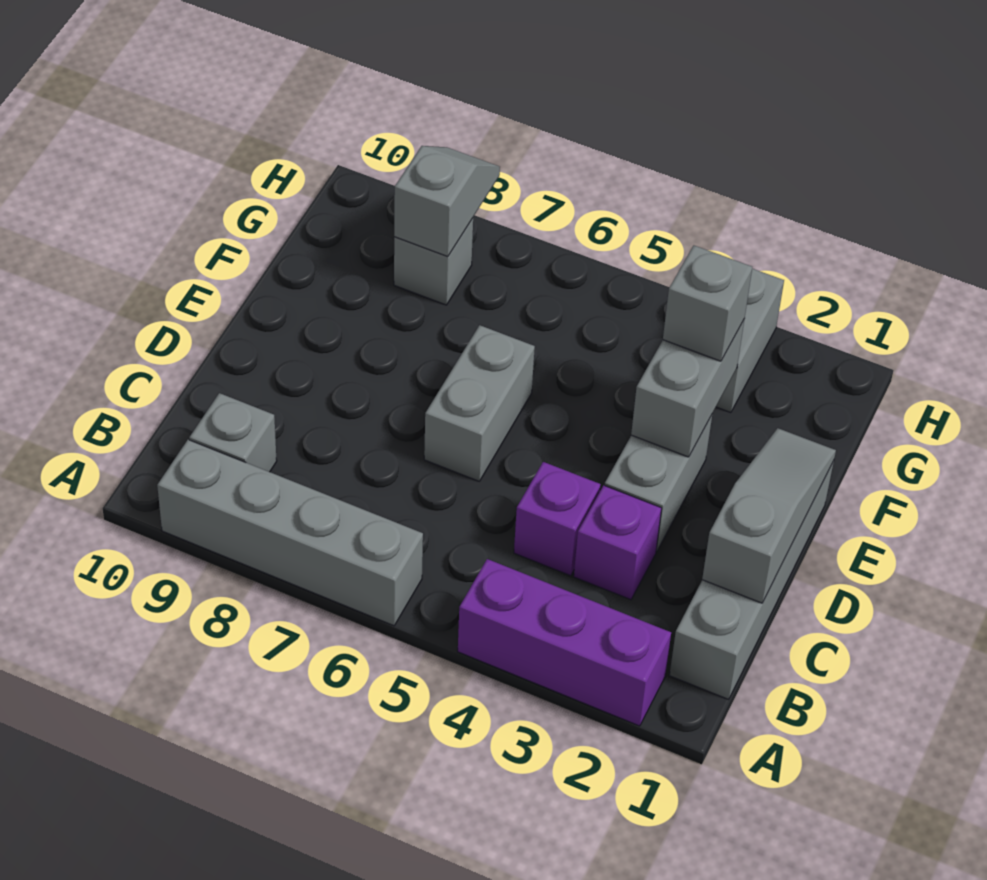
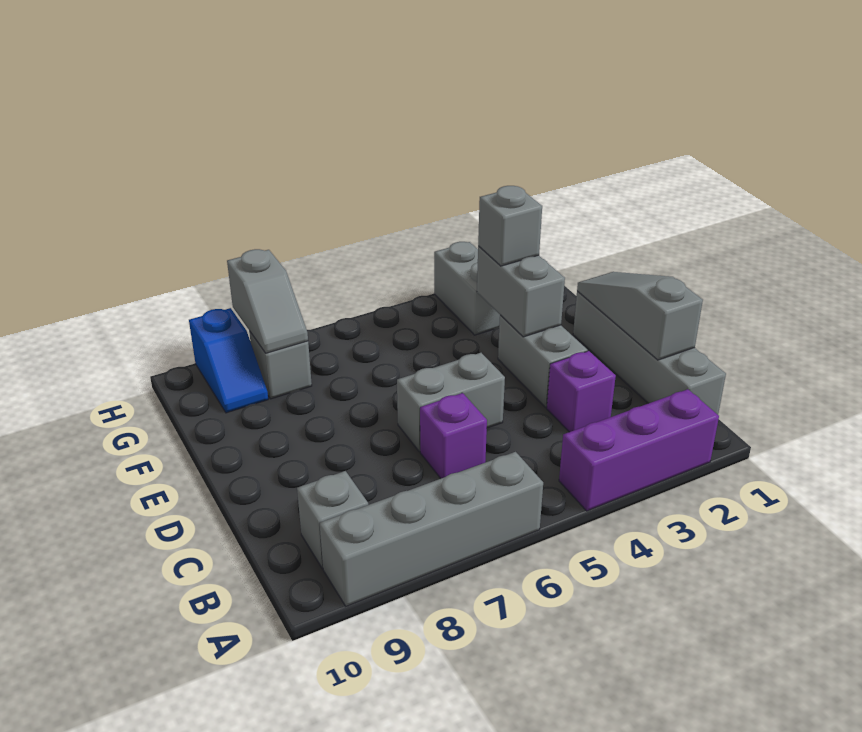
purple brick C4 level 1 -> purple brick C6 level 1
grey brick D6:E6 level 1 -> grey brick D5:D6 level 1
grey slope G8:H8 level 2 top G -> grey slope G8:H8 level 2 top H
none -> blue slope G9:H9 level 1 top H

